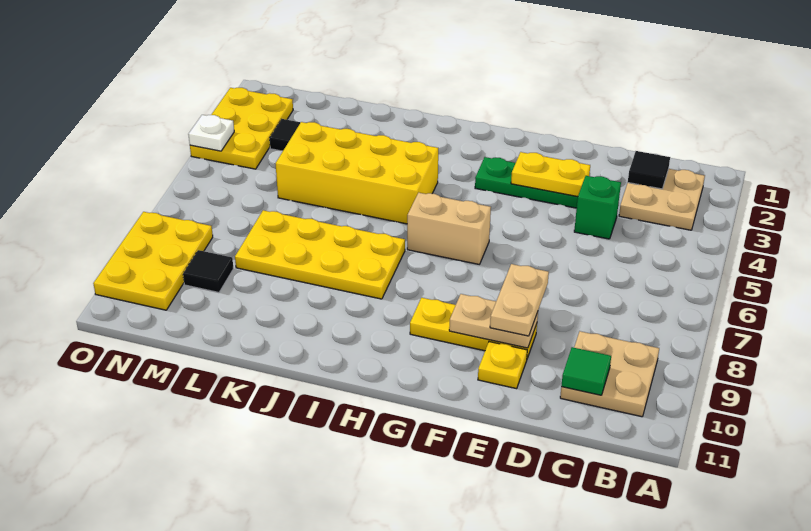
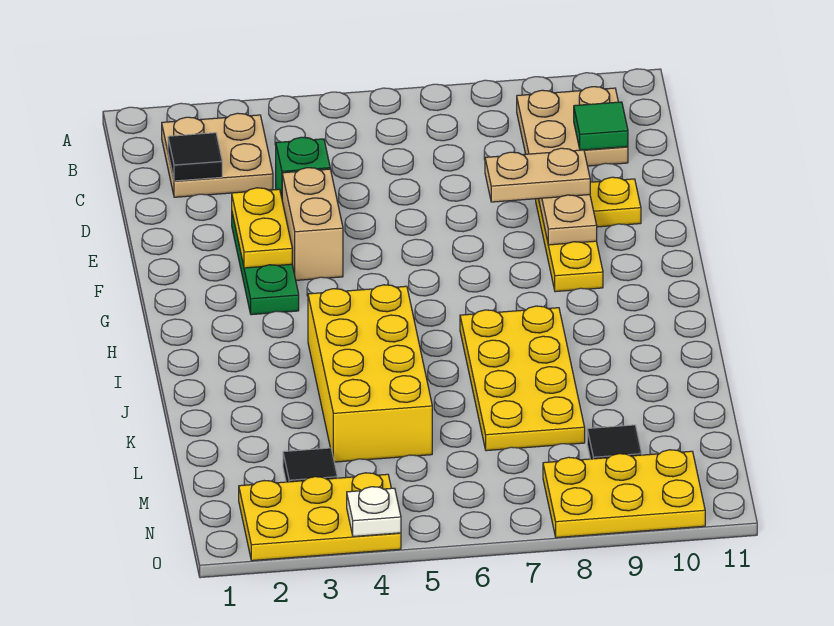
tan brick G6:H6 level 1 -> tan brick E4:F4 level 1

